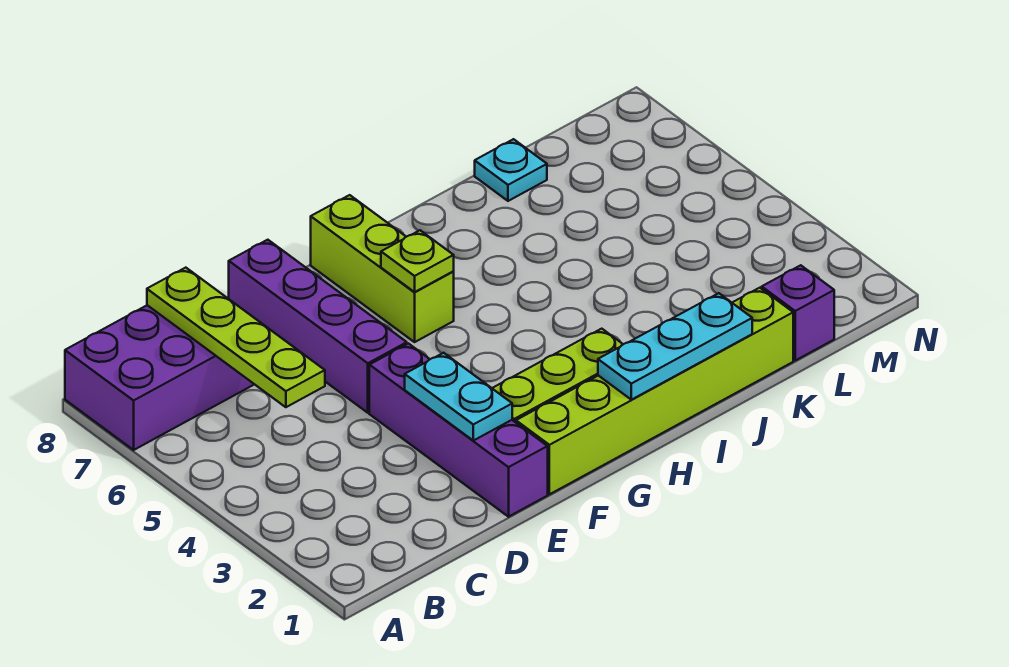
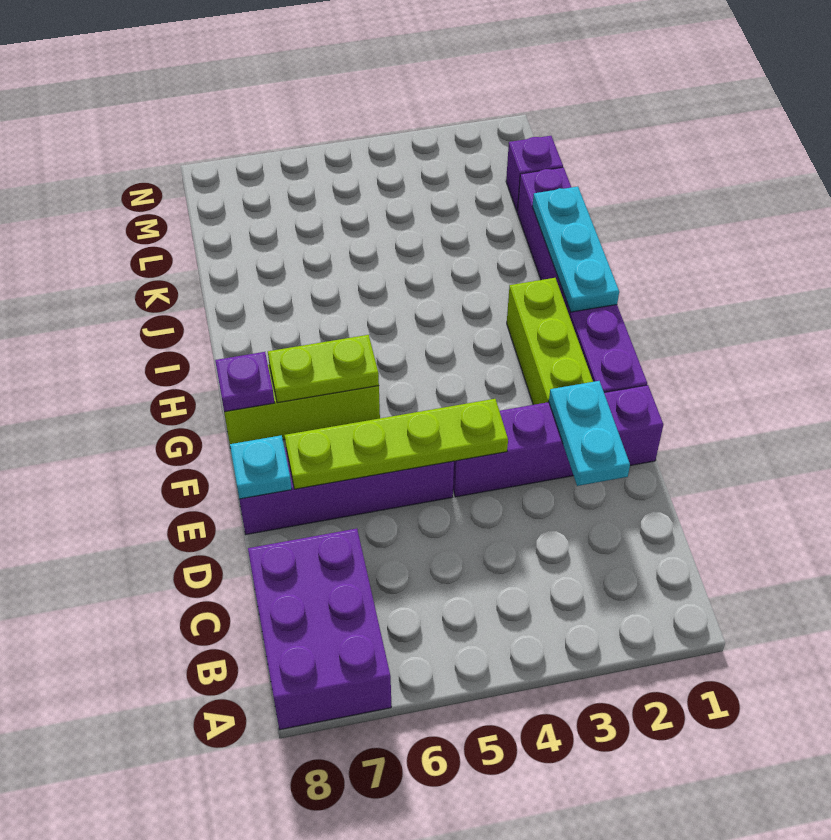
lime plate C5:C8 level 2 -> lime plate E4:E7 level 2
cyan plate E2:E3 level 2 -> cyan plate D2:E2 level 2
lime brick F1:K1 level 1 -> purple brick F1:K1 level 1
lime plate G6 level 2 -> lime plate G6:G7 level 2
none -> purple plate G8 level 2
cyan plate K8 level 1 -> cyan plate E8 level 2

